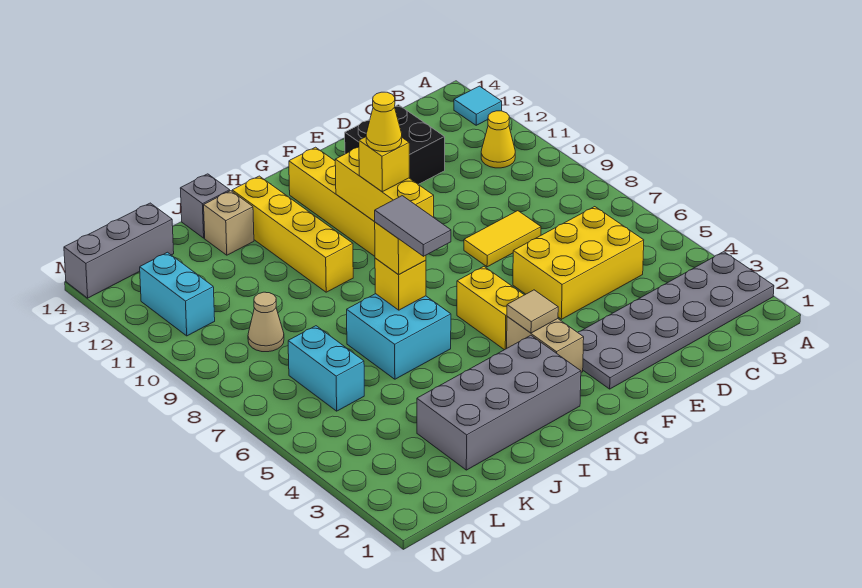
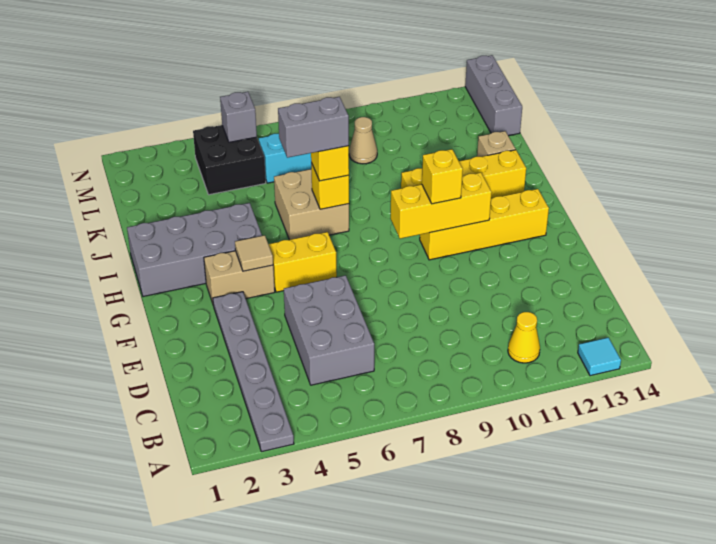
grey plate A2:F3 level 1 -> grey plate A3:F3 level 1
yellow brick C5:E6 level 1 -> grey brick C5:E6 level 1
yellow tile D8:E8 level 1 -> none
black brick D12:E13 level 1 -> black brick L4:M5 level 1
yellow cone G10 level 4 -> none
grey brick H2:K3 level 1 -> grey brick H1:I4 level 1
cyan brick I6:J7 level 1 -> tan brick I6:J7 level 1
grey tile I6:I7 level 4 -> grey brick I6:I7 level 4
grey brick J14 level 1 -> grey brick M5 level 2
cyan brick M11:M12 level 1 -> none

